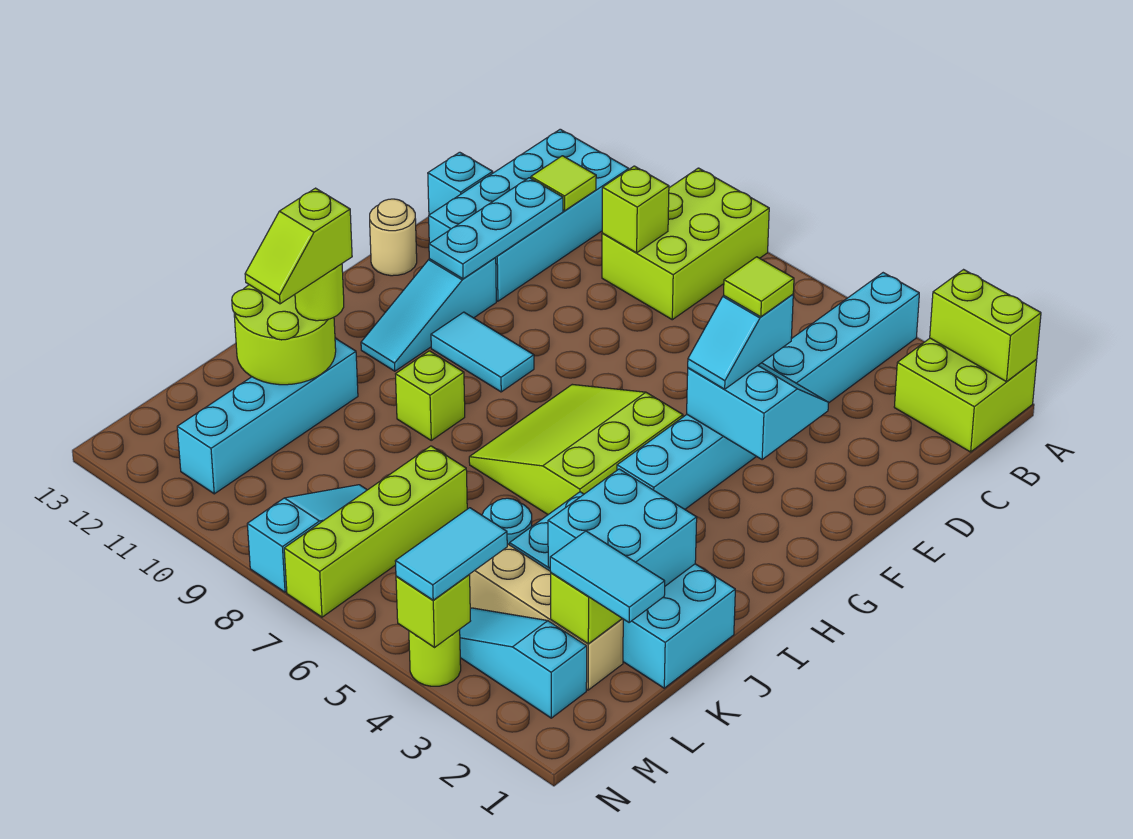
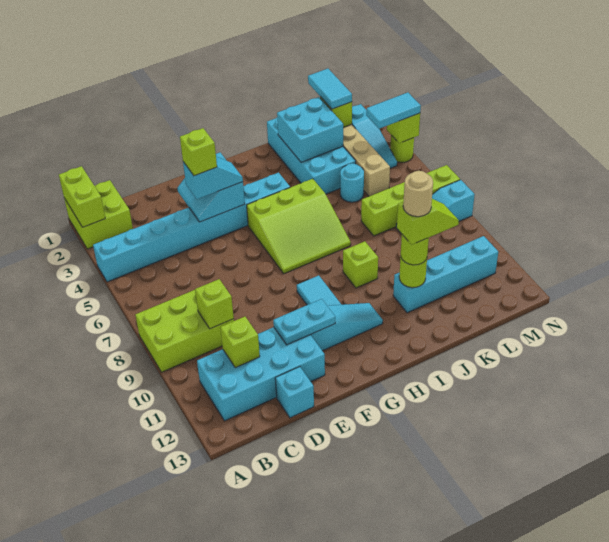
lime tile C11 level 2 -> lime brick C11 level 2
cyan plate D11:F11 level 2 -> cyan plate E11:F11 level 2
lime tile E4 level 4 -> lime brick E4 level 4
tan round brick F13 level 1 -> tan round brick J11 level 5
lime round brick J11:K12 level 2 -> lime round brick J11 level 2

